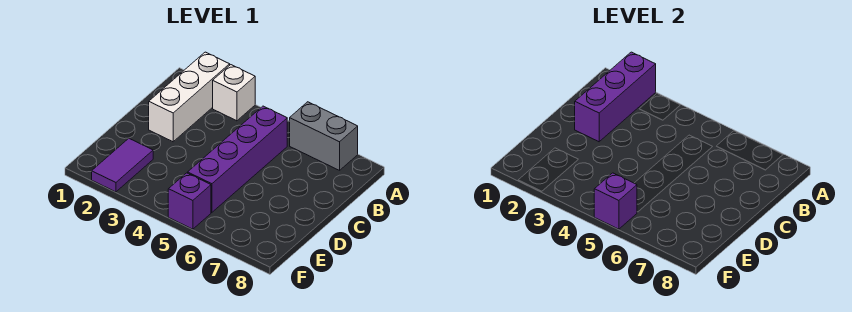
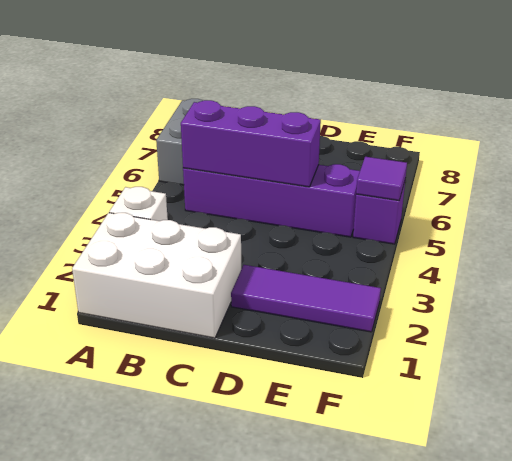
white brick A2:C2 level 1 -> white brick A1:C2 level 1
purple brick A2:C2 level 2 -> purple brick B5:D5 level 2
purple tile E2:F2 level 1 -> purple tile D2:F2 level 1
purple brick F5 level 2 -> purple tile F5 level 2

